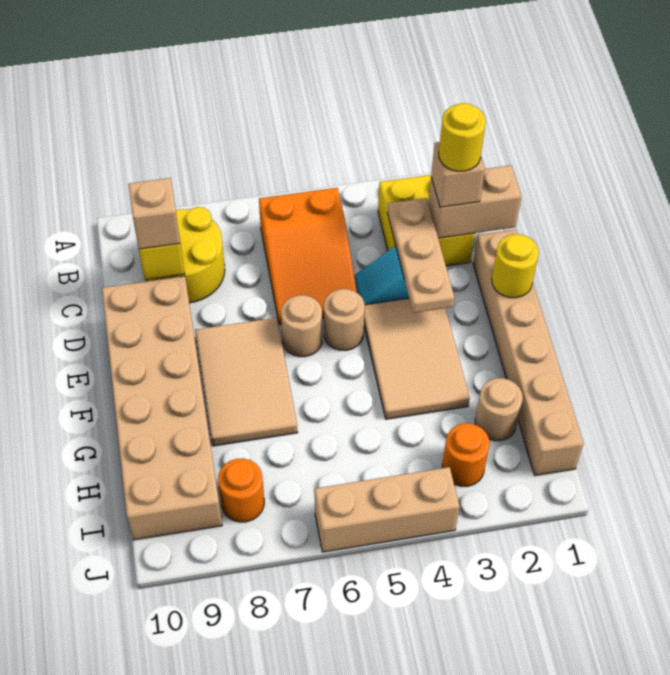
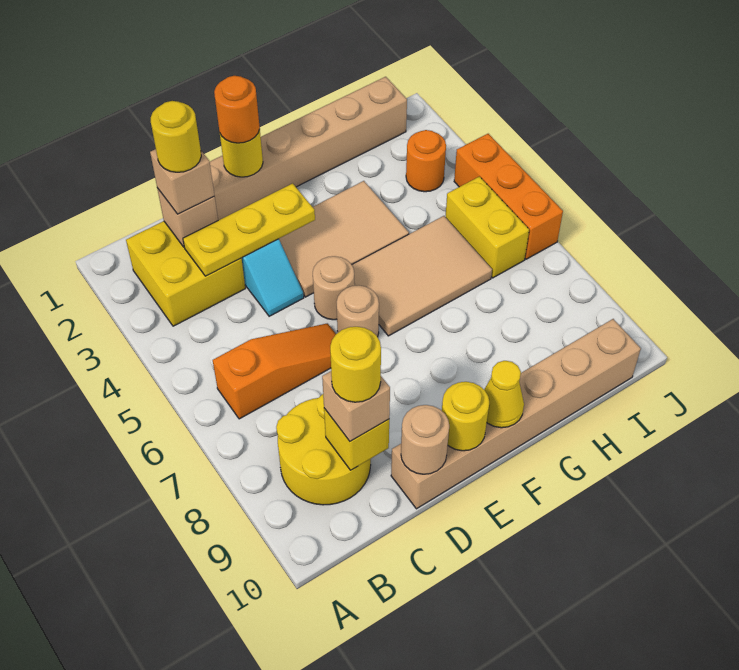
orange slope B5:D6 level 1 top B -> orange slope B6:D6 level 1 top B
tan brick C1:C2 level 2 -> tan brick C2 level 2
tan plate C3:E3 level 2 -> yellow plate C3:E3 level 2
none -> yellow round brick C9 level 4
tan brick D9:I10 level 1 -> tan brick D10:I10 level 1
tan tile E7:G8 level 1 -> tan tile F5:H6 level 1
none -> yellow round brick E10 level 2
none -> yellow cone F10 level 2
tan round brick H2 level 1 -> tan round brick D10 level 2
none -> yellow brick I5:I6 level 1
orange round brick I8 level 1 -> orange round brick E1 level 3
tan brick J4:J6 level 1 -> orange brick J4:J6 level 1

